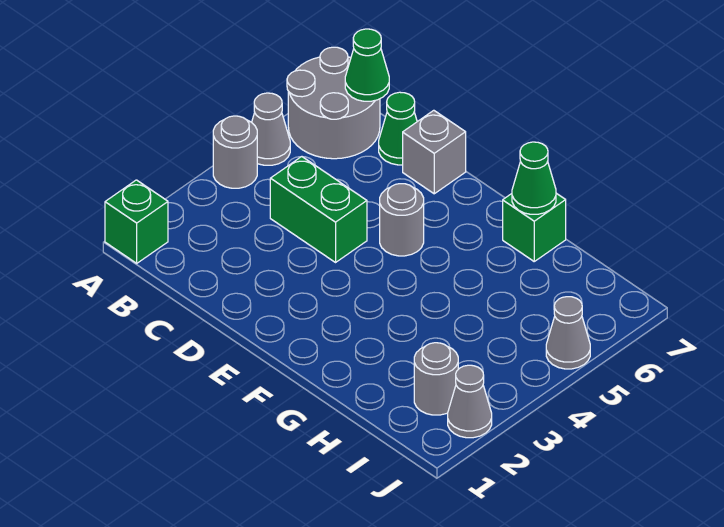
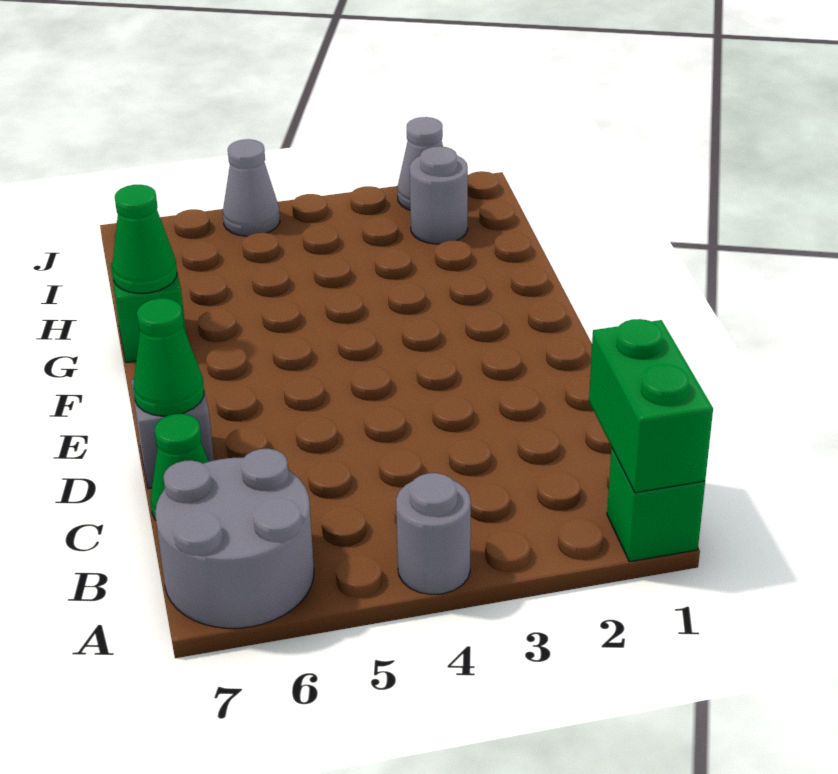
grey cone A5 level 1 -> none
green cone B7 level 2 -> green cone D7 level 2
green brick C4:D4 level 1 -> green brick A1:B1 level 2
grey round brick E5 level 1 -> none

